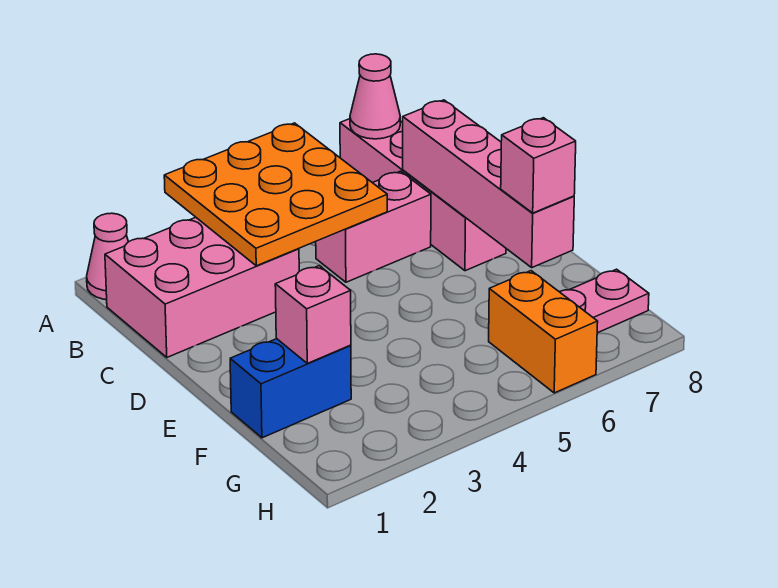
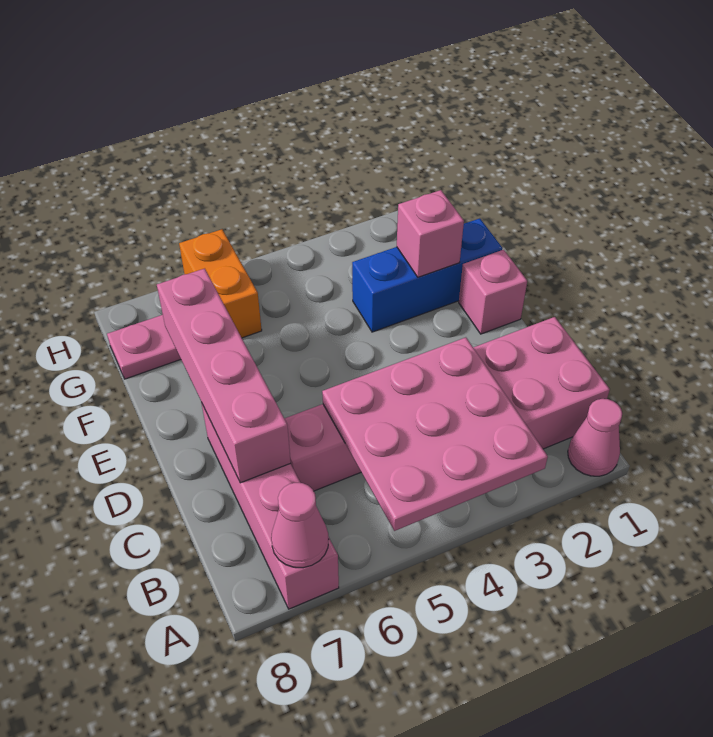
orange plate A3:C5 level 2 -> pink plate A3:C5 level 2
blue brick F1:F2 level 1 -> blue brick F1:F3 level 1
pink brick F7 level 3 -> pink brick E1 level 1

